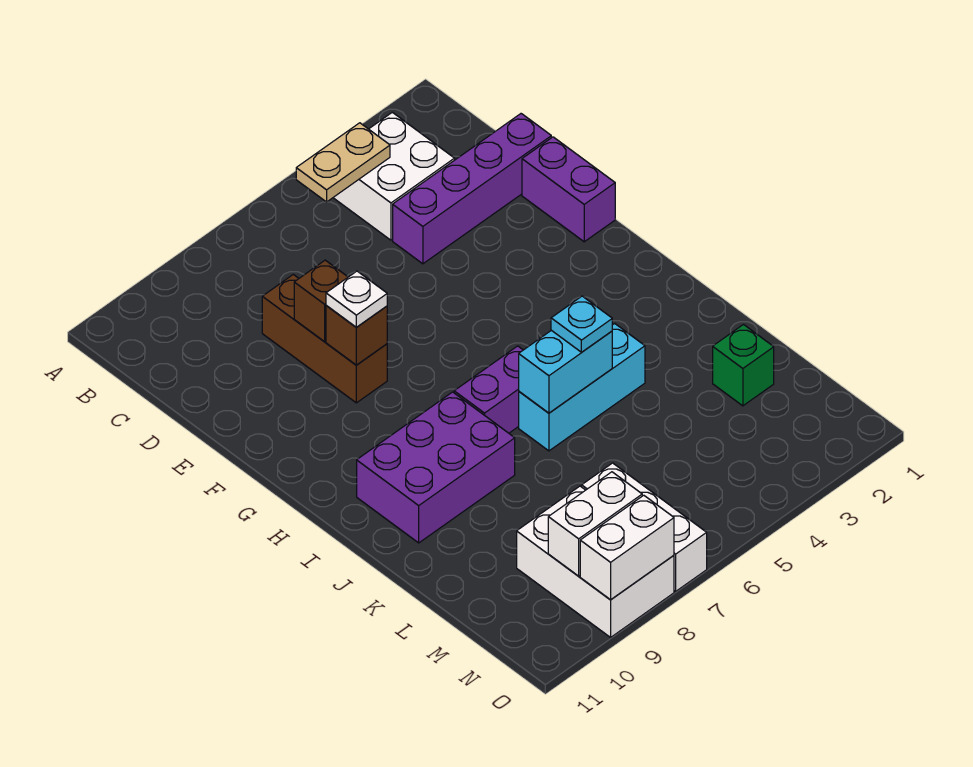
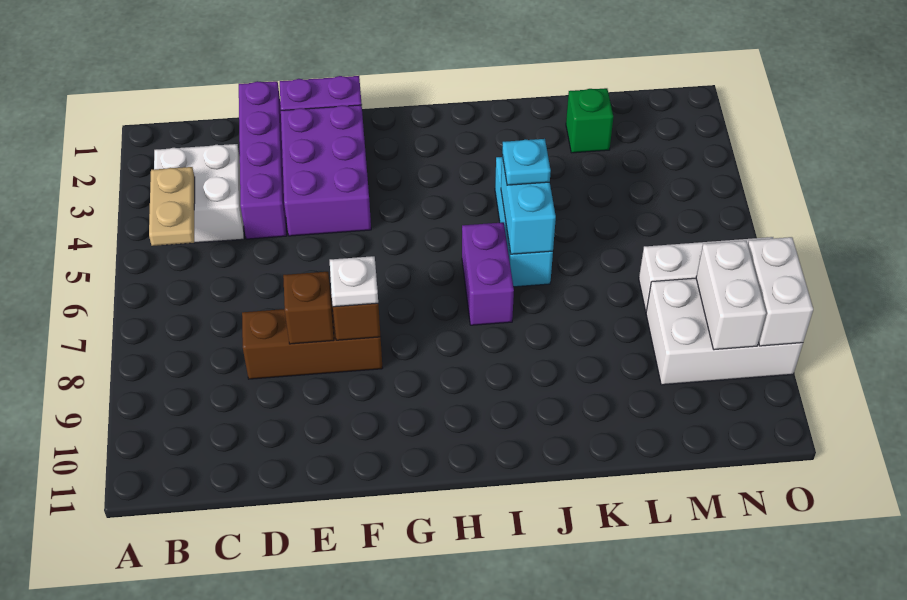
purple brick I8:J10 level 1 -> purple brick E2:F4 level 1

